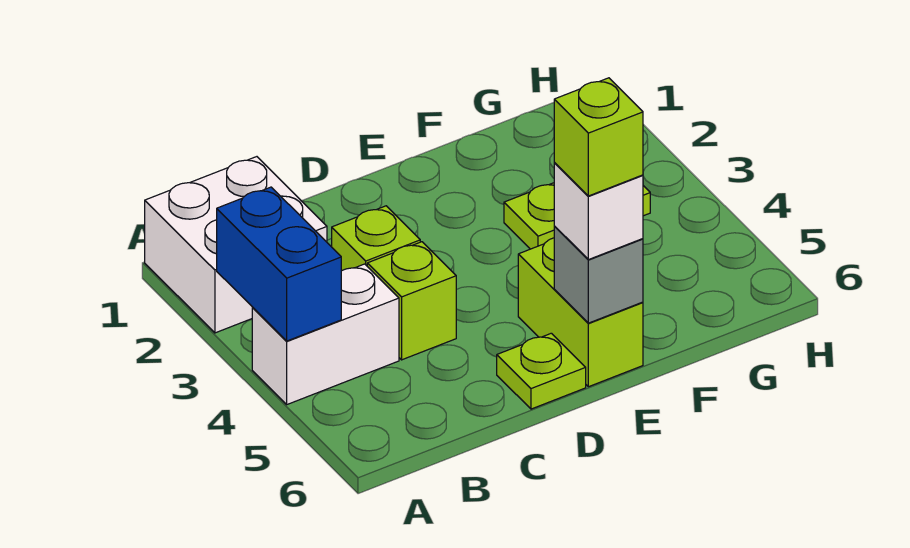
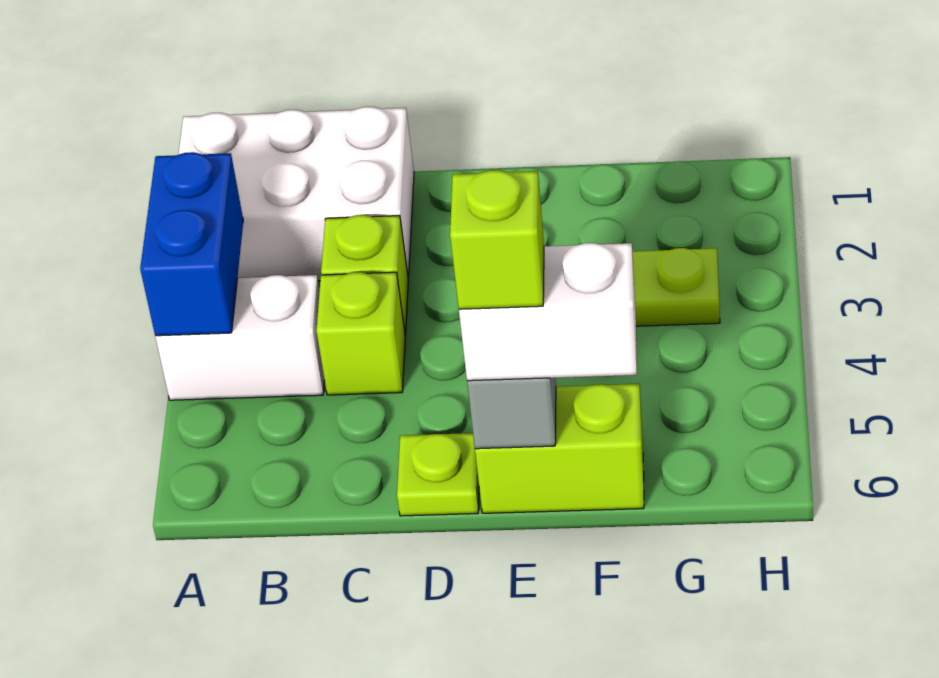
white brick A1:B2 level 1 -> white brick A1:C2 level 1
lime brick E5:E6 level 1 -> lime brick E6:F6 level 1
white brick E6 level 3 -> white brick E6:F6 level 3

